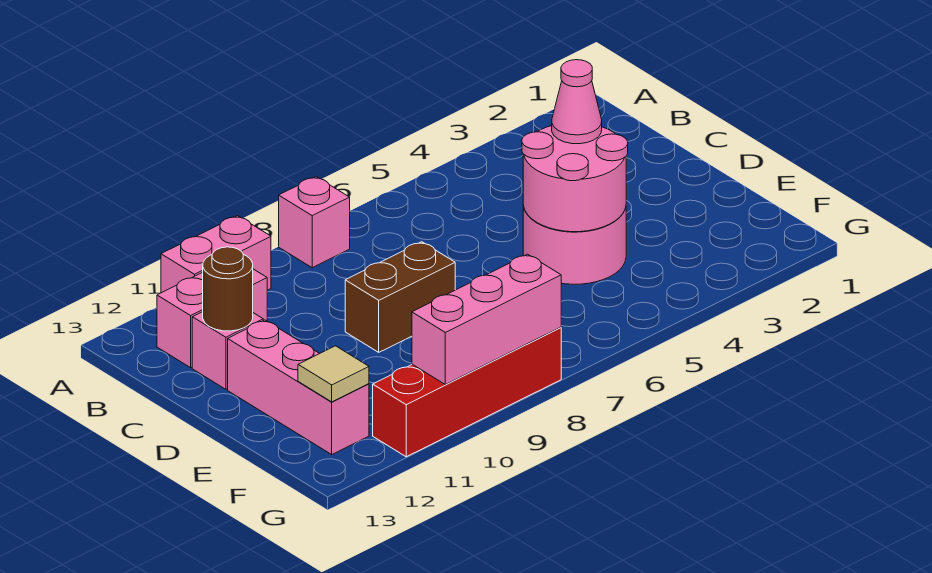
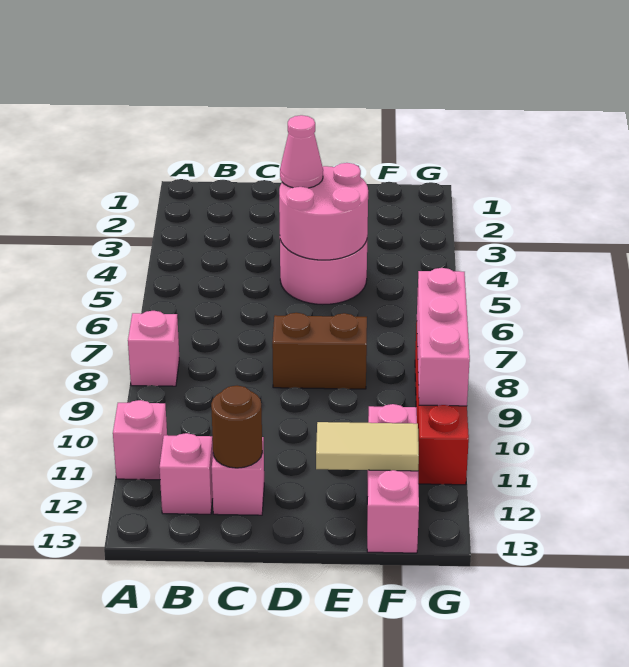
pink brick A10:A11 level 1 -> pink brick A11 level 1
pink brick B11:B12 level 1 -> pink brick B12 level 1
brown brick D8:D9 level 1 -> brown brick D8:E8 level 1
pink brick D12:F12 level 1 -> pink brick F11:F13 level 1
tan tile F12 level 2 -> tan tile E12:F12 level 2

